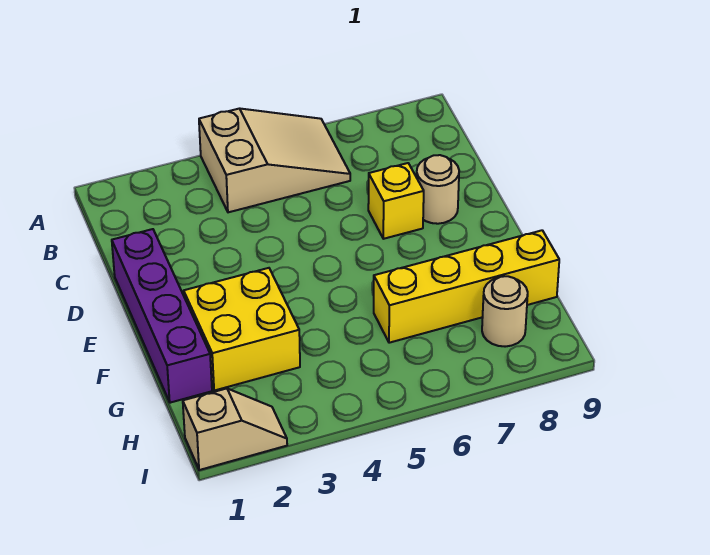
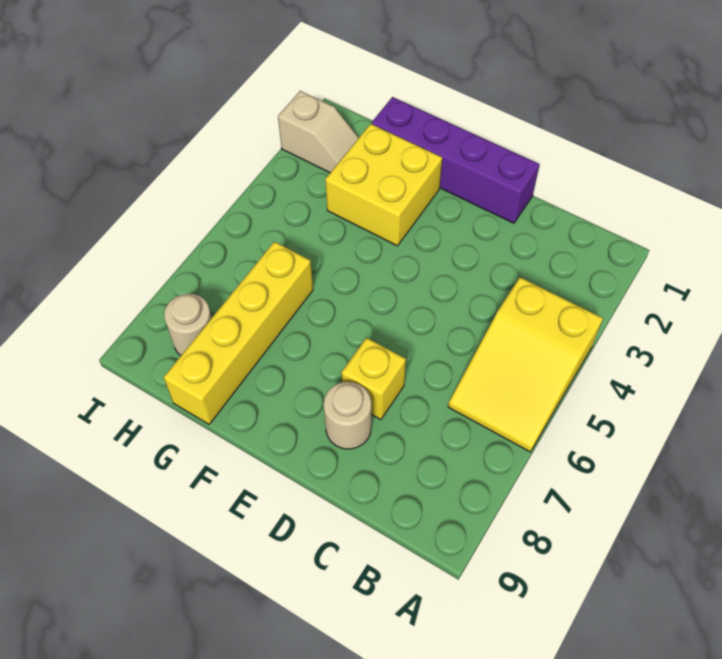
tan slope A4:B6 level 1 top 4 -> yellow slope A4:B6 level 1 top 4
tan slope I1:I2 level 1 top 1 -> tan slope H2:I2 level 1 top I

